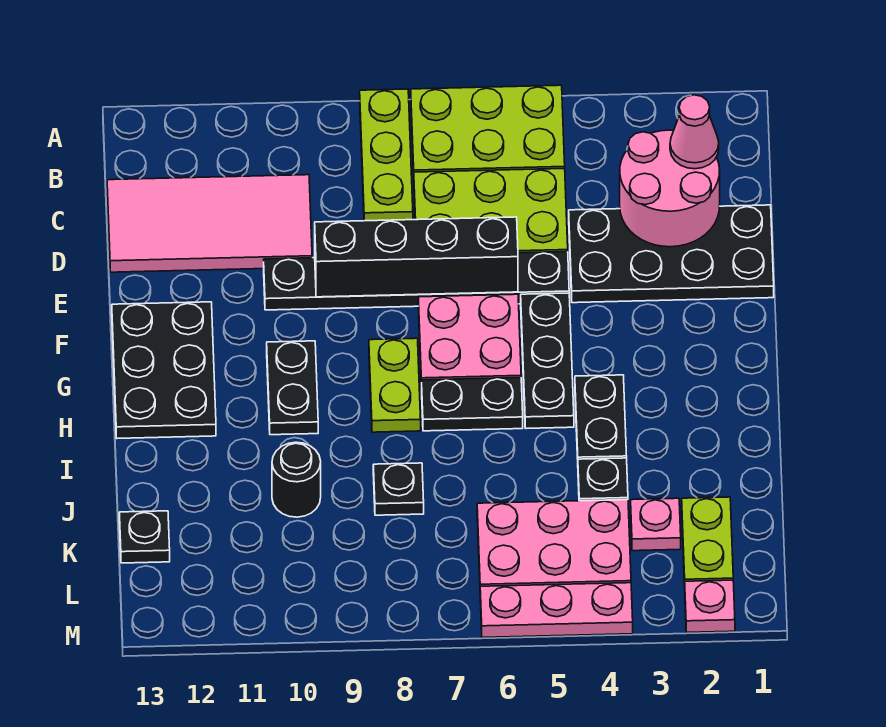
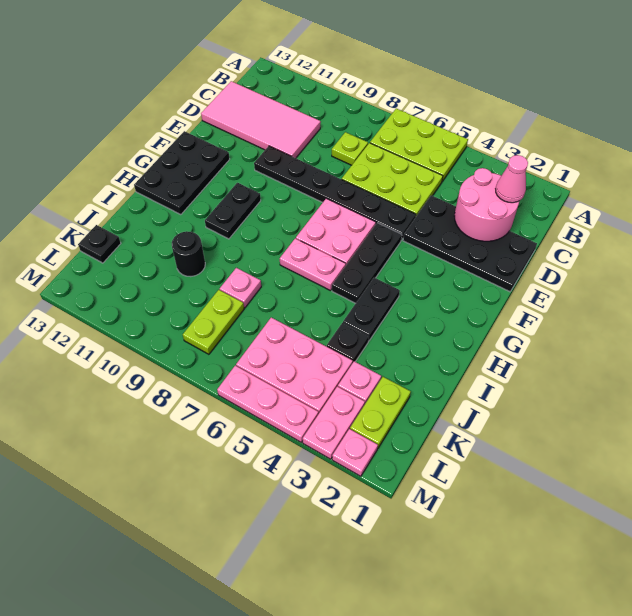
lime plate A8:C8 level 1 -> lime plate C8 level 1
black brick E6:E9 level 2 -> none
lime plate G8:H8 level 1 -> lime plate K8:L8 level 1
black plate H6:H7 level 1 -> pink plate H6:H7 level 1
black plate J8 level 1 -> pink plate J8 level 1
none -> pink plate L3:M3 level 1

